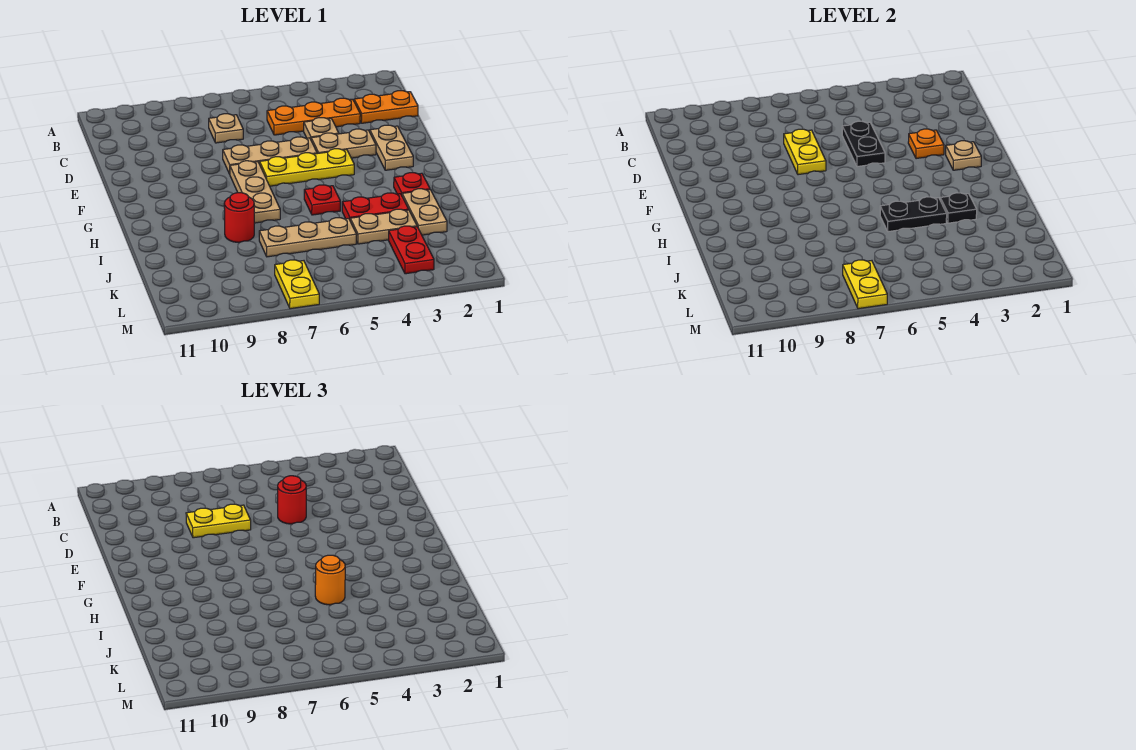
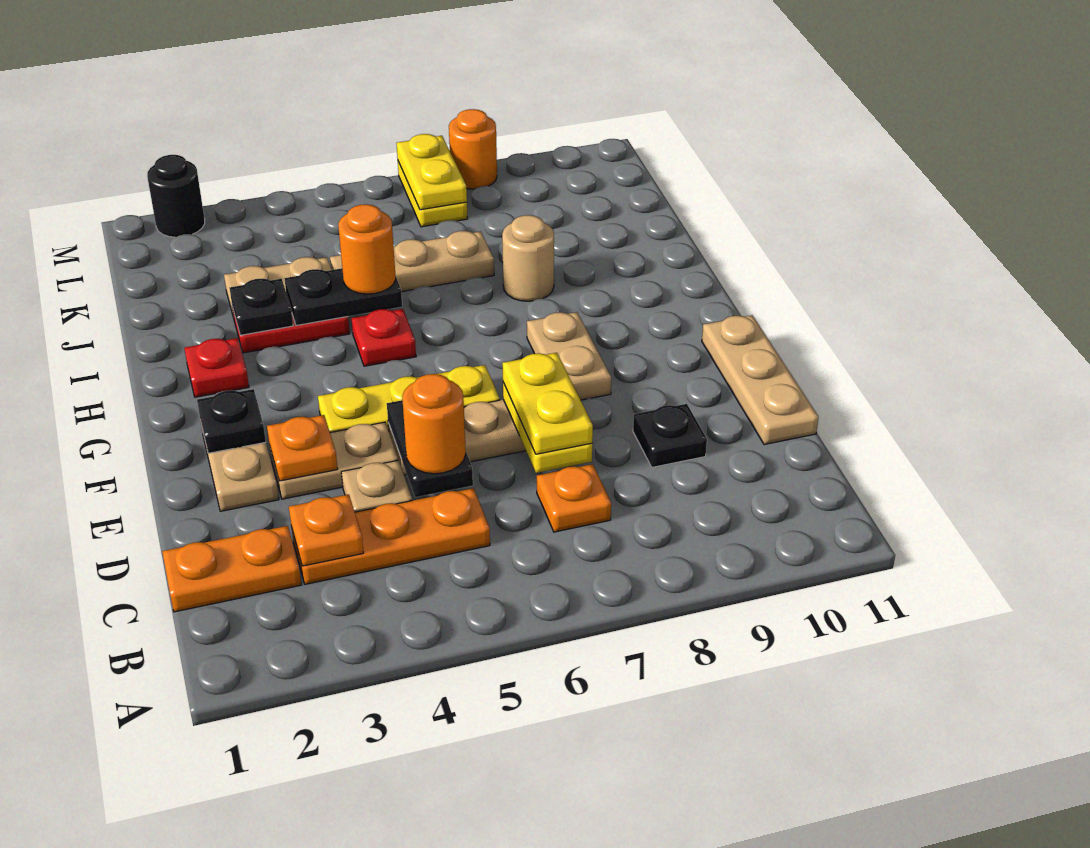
none -> orange plate C3 level 2
tan plate C7 level 1 -> orange plate C7 level 1
red round brick D5 level 3 -> orange round brick D5 level 3
yellow plate D7:D8 level 3 -> yellow plate D7:E7 level 3
none -> black plate D9 level 1
tan plate F2 level 2 -> black plate F2 level 2
tan plate F7:H7 level 1 -> tan plate D11:F11 level 1
tan plate I2:J2 level 1 -> tan plate F8:G8 level 1
red round brick I8 level 1 -> tan round brick I8 level 1
red plate K3:L3 level 1 -> none
none -> black round brick M2 level 1
none -> orange round brick M8 level 1

